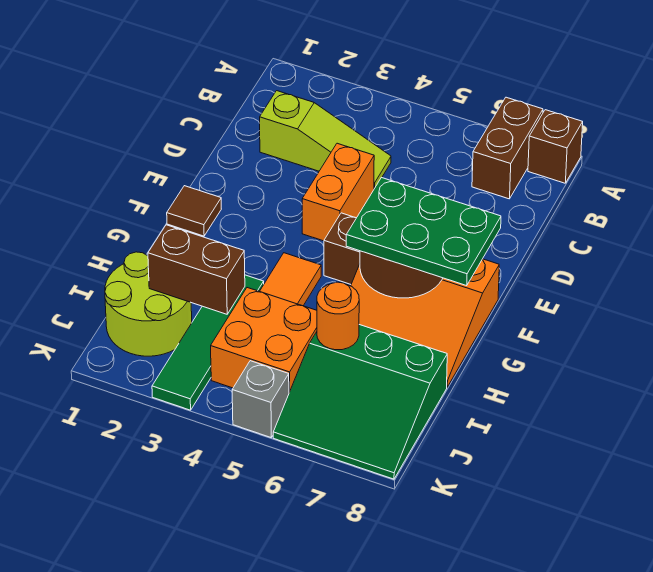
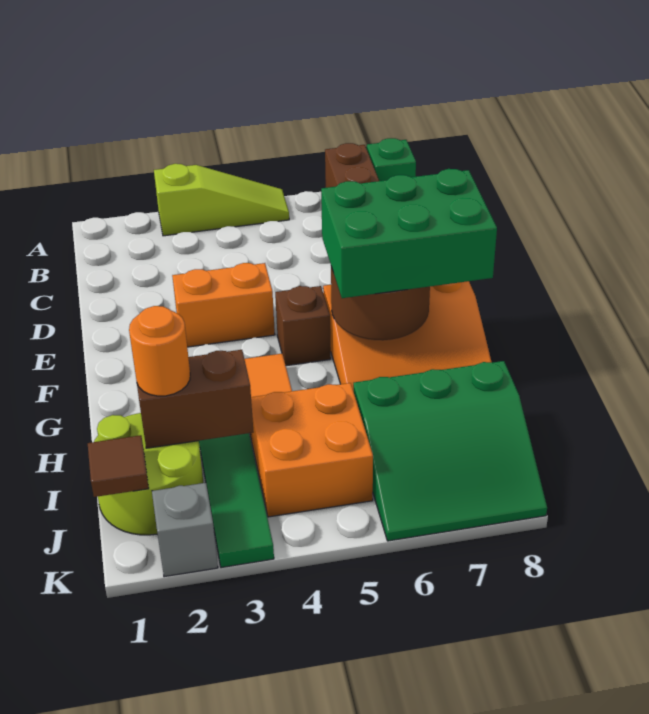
brown brick A8 level 1 -> green brick A8 level 1
lime slope C2:C4 level 1 top 2 -> lime slope A3:A5 level 1 top 3
orange brick D4:E4 level 1 -> orange brick E3:E4 level 1
brown tile F1 level 1 -> brown tile J1 level 2
green plate F6:G8 level 3 -> green brick F6:G8 level 3
orange round brick I6 level 2 -> orange round brick I2 level 3
grey brick K5 level 1 -> grey brick K2 level 1

